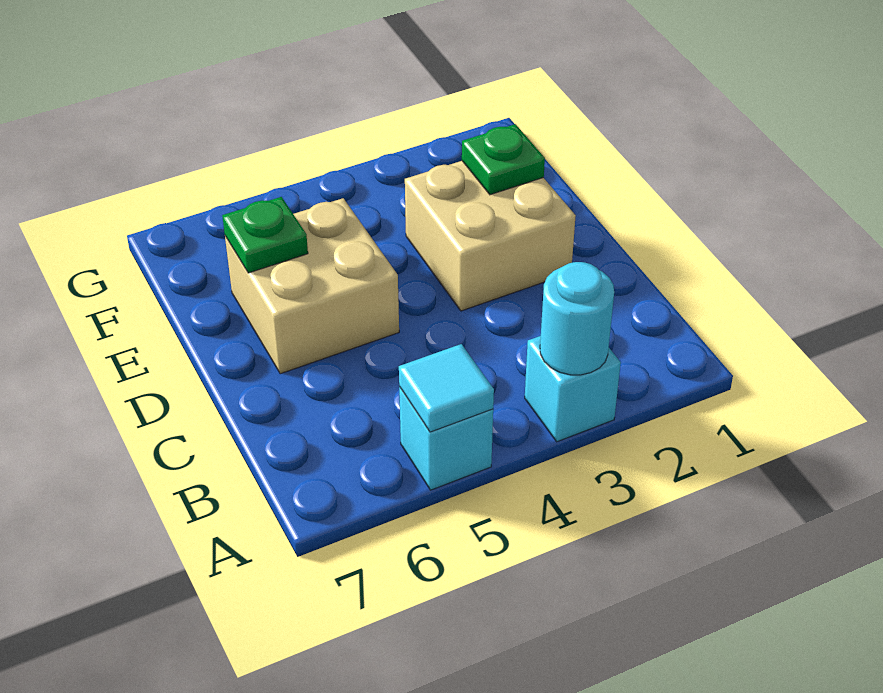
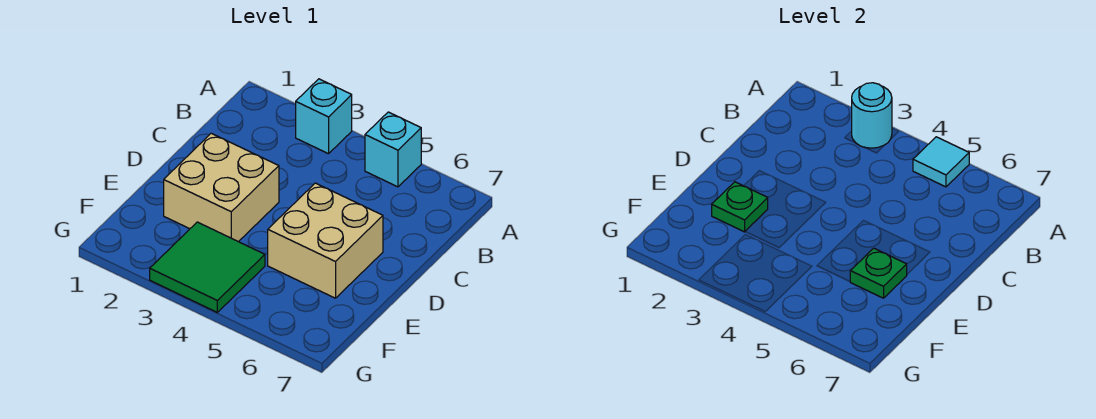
none -> green tile F3:G4 level 1

